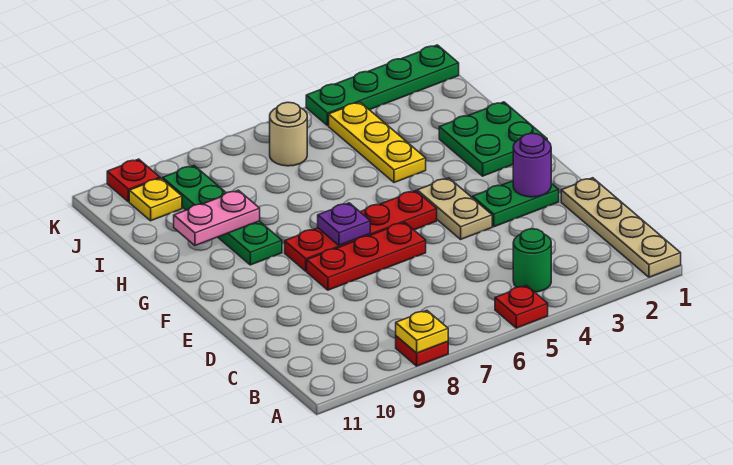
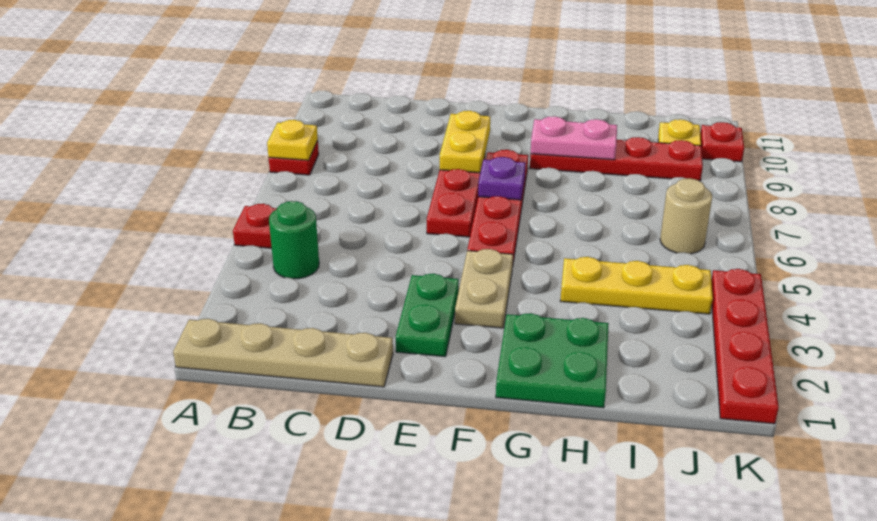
purple round brick E2 level 2 -> none
tan plate E4:F4 level 1 -> tan plate F3:F4 level 1
none -> yellow plate E8:E9 level 2
green plate G9:J9 level 1 -> red plate G9:J9 level 1
pink plate H9:H10 level 2 -> pink plate G9:H9 level 2
green plate K1:K4 level 1 -> red plate K1:K4 level 1

